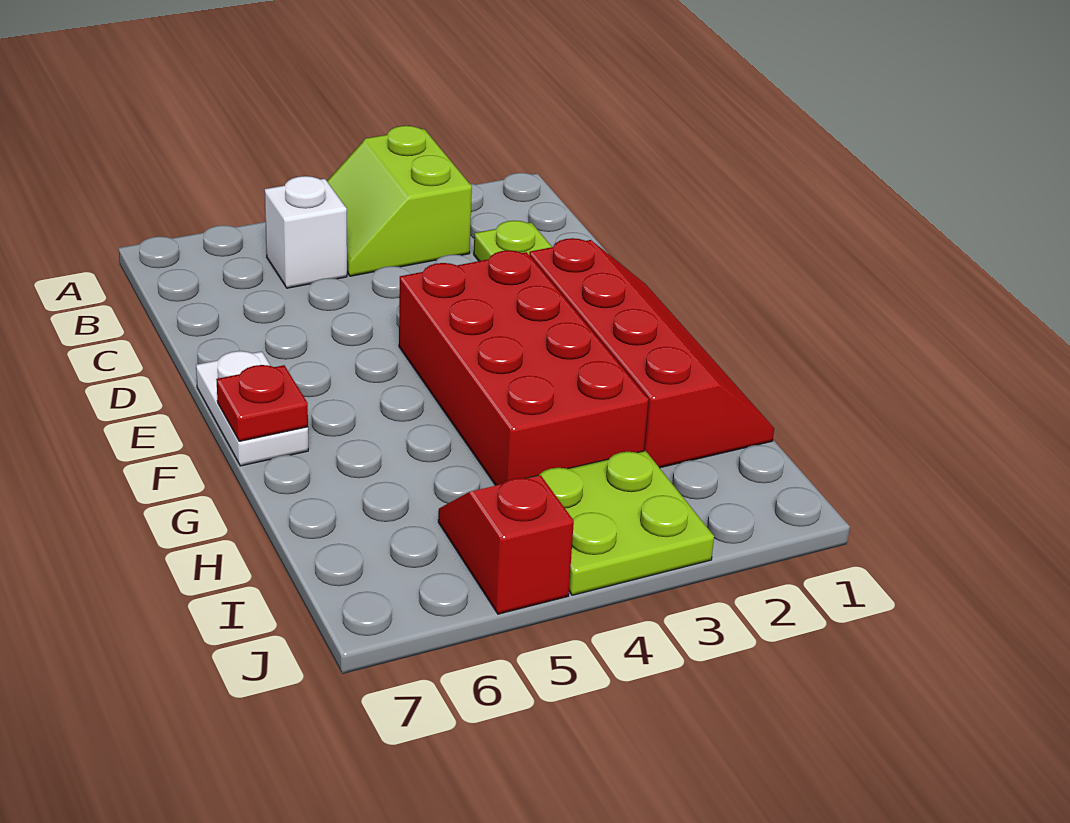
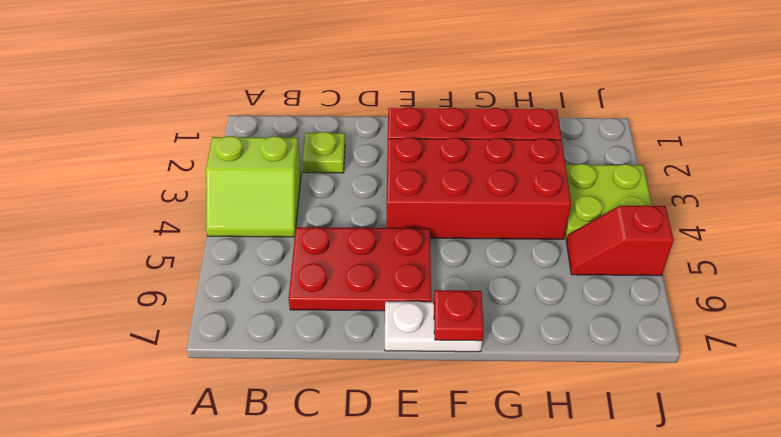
white brick B5 level 1 -> none
none -> red plate C5:E6 level 1

